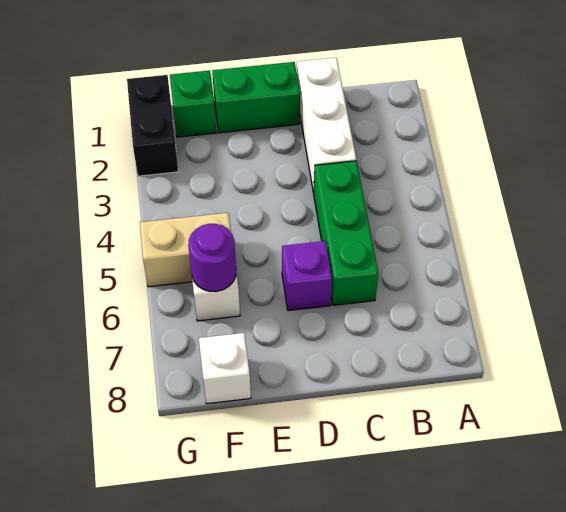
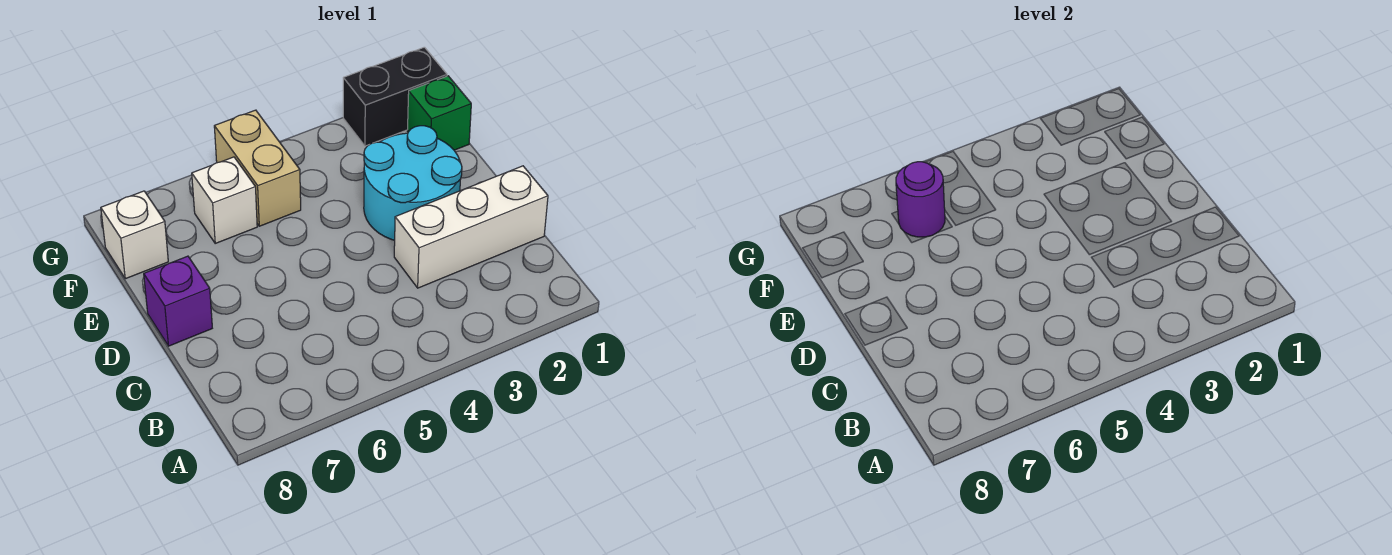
green brick C4:C6 level 1 -> none
green brick D1:E1 level 1 -> none
none -> cyan round brick D2:E3 level 1
purple brick D6 level 1 -> purple brick D8 level 1

